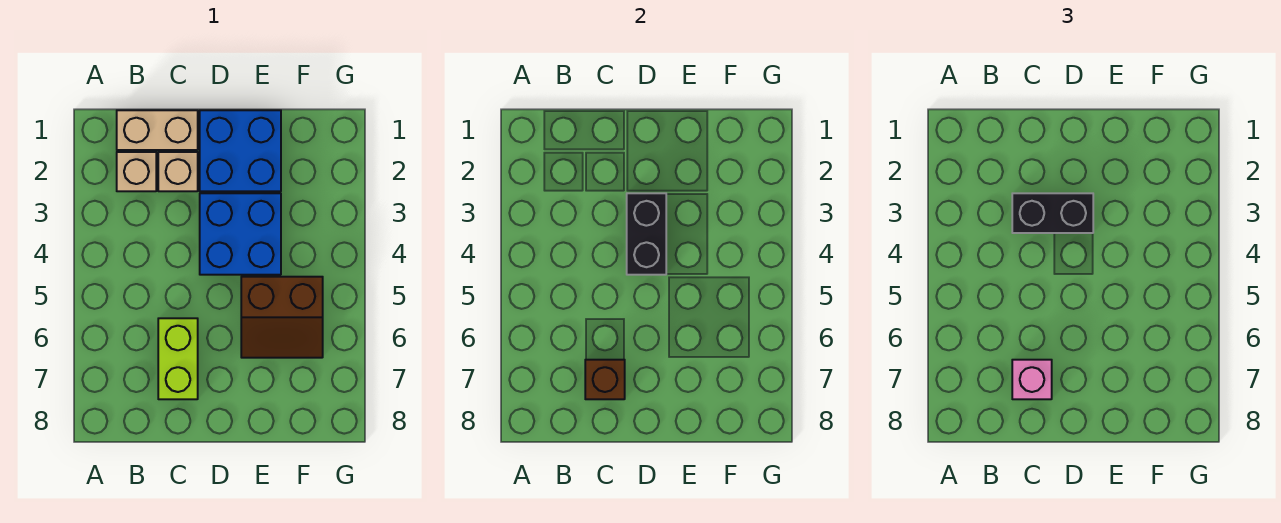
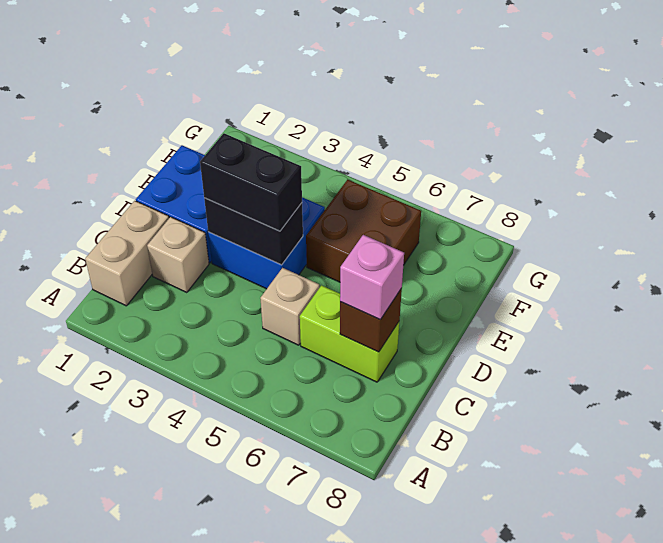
tan brick B2 level 1 -> tan brick C5 level 1
black brick C3:D3 level 3 -> black brick D3:D4 level 3
brown slope E5:F6 level 1 top 5 -> brown brick E5:F6 level 1

